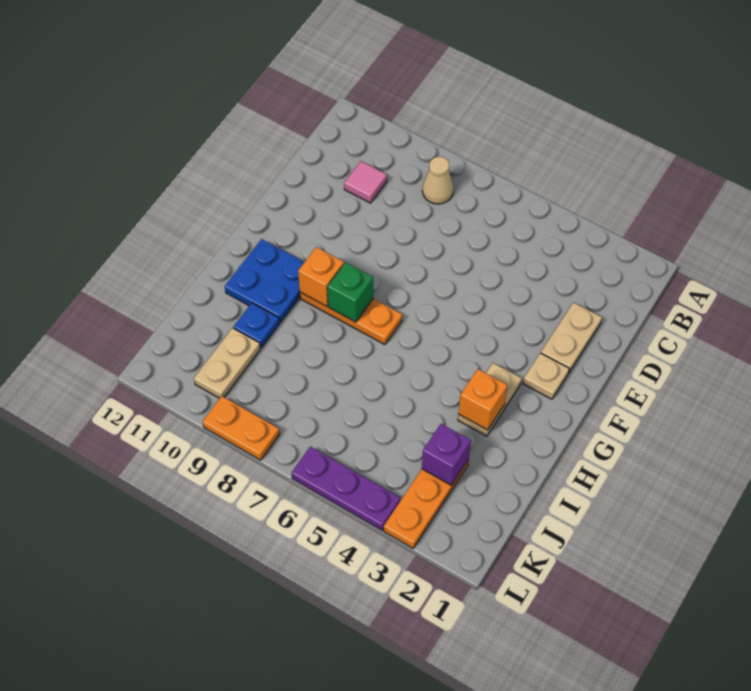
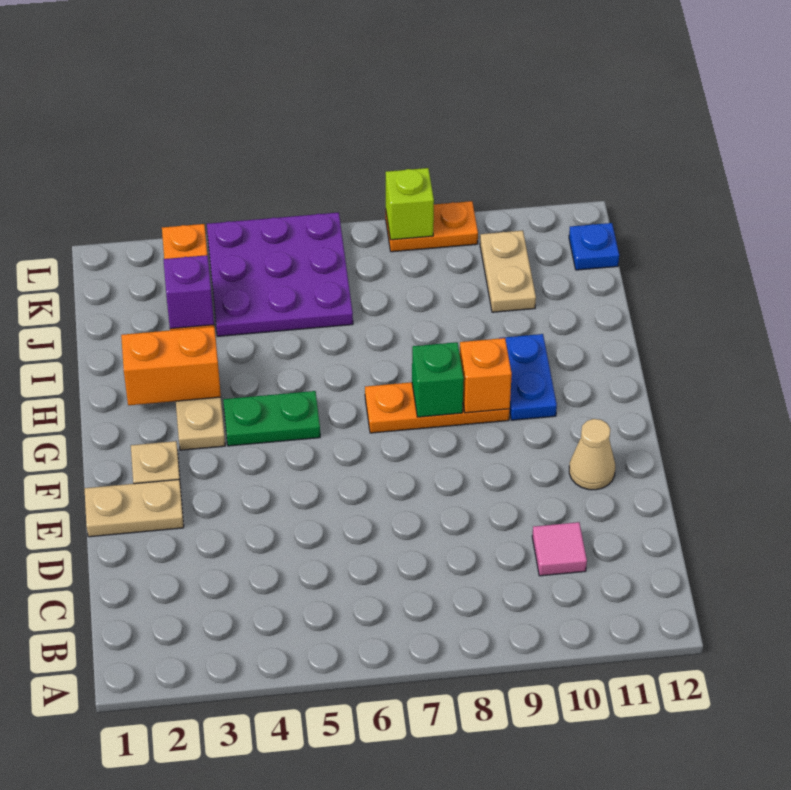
tan cone B8 level 1 -> tan cone E11 level 1
tan plate D2:E2 level 1 -> tan plate E1:E2 level 1
none -> green plate G4:G5 level 1
blue plate G10:H11 level 1 -> blue plate G10:H10 level 1
orange brick H3 level 2 -> orange brick H2:H3 level 2
blue plate I10 level 1 -> blue plate K12 level 1
purple plate L4:L6 level 1 -> purple plate J4:L6 level 1
none -> lime brick L8 level 2

